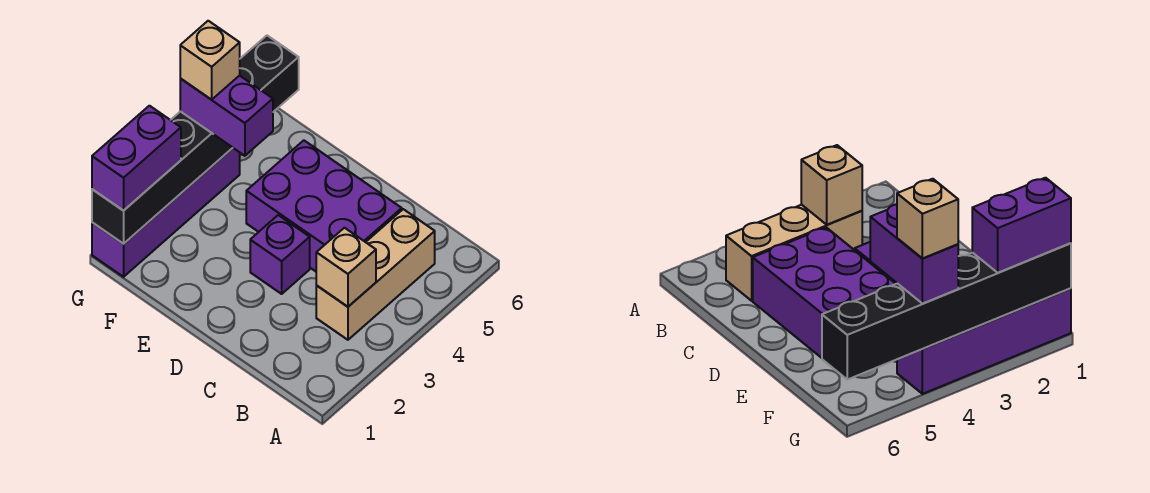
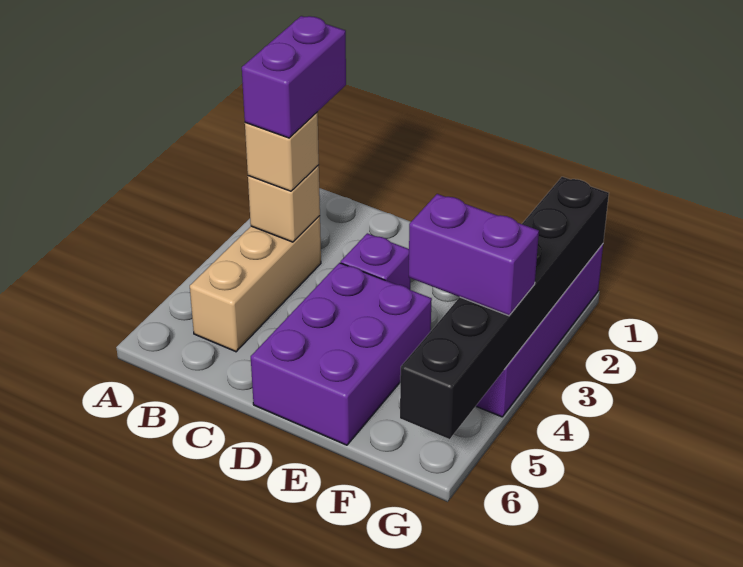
purple brick C4:E5 level 1 -> purple brick D4:E6 level 1
purple brick G1:G2 level 3 -> purple brick B2:B3 level 4
tan brick G4 level 4 -> tan brick B3 level 3

